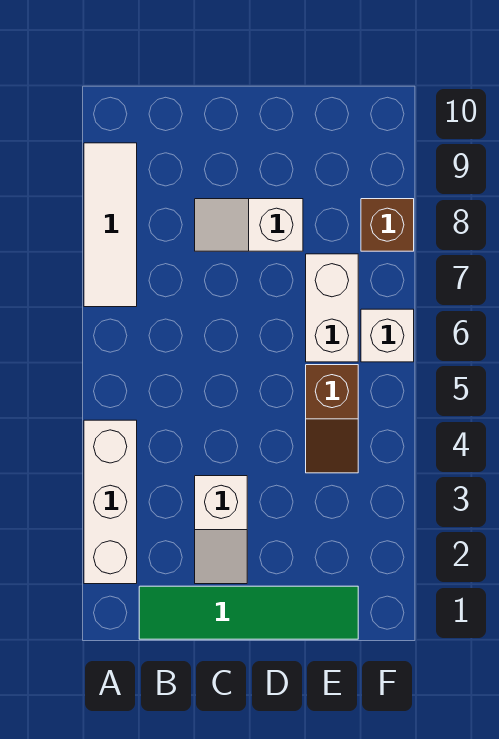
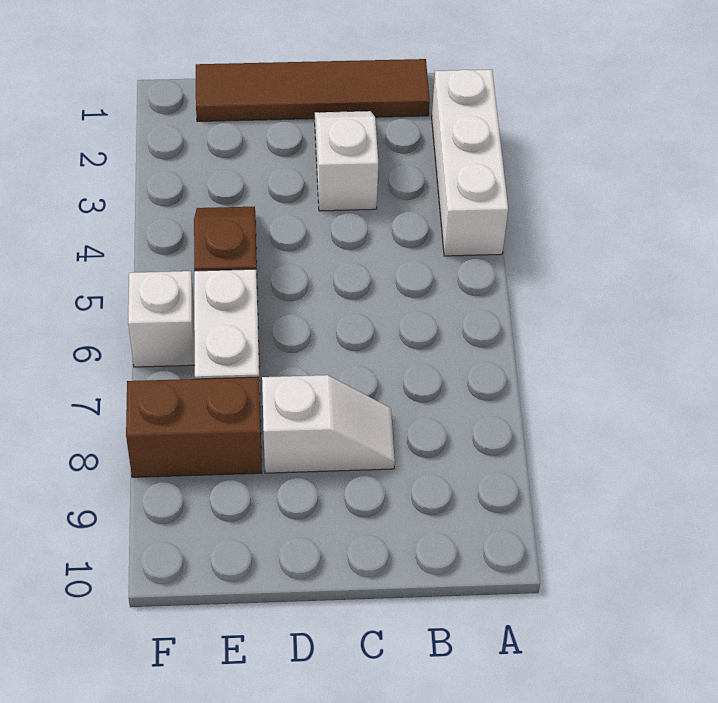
white tile A7:A9 level 1 -> none
green tile B1:E1 level 1 -> brown tile B1:E1 level 1
brown brick F8 level 1 -> brown brick E8:F8 level 1

